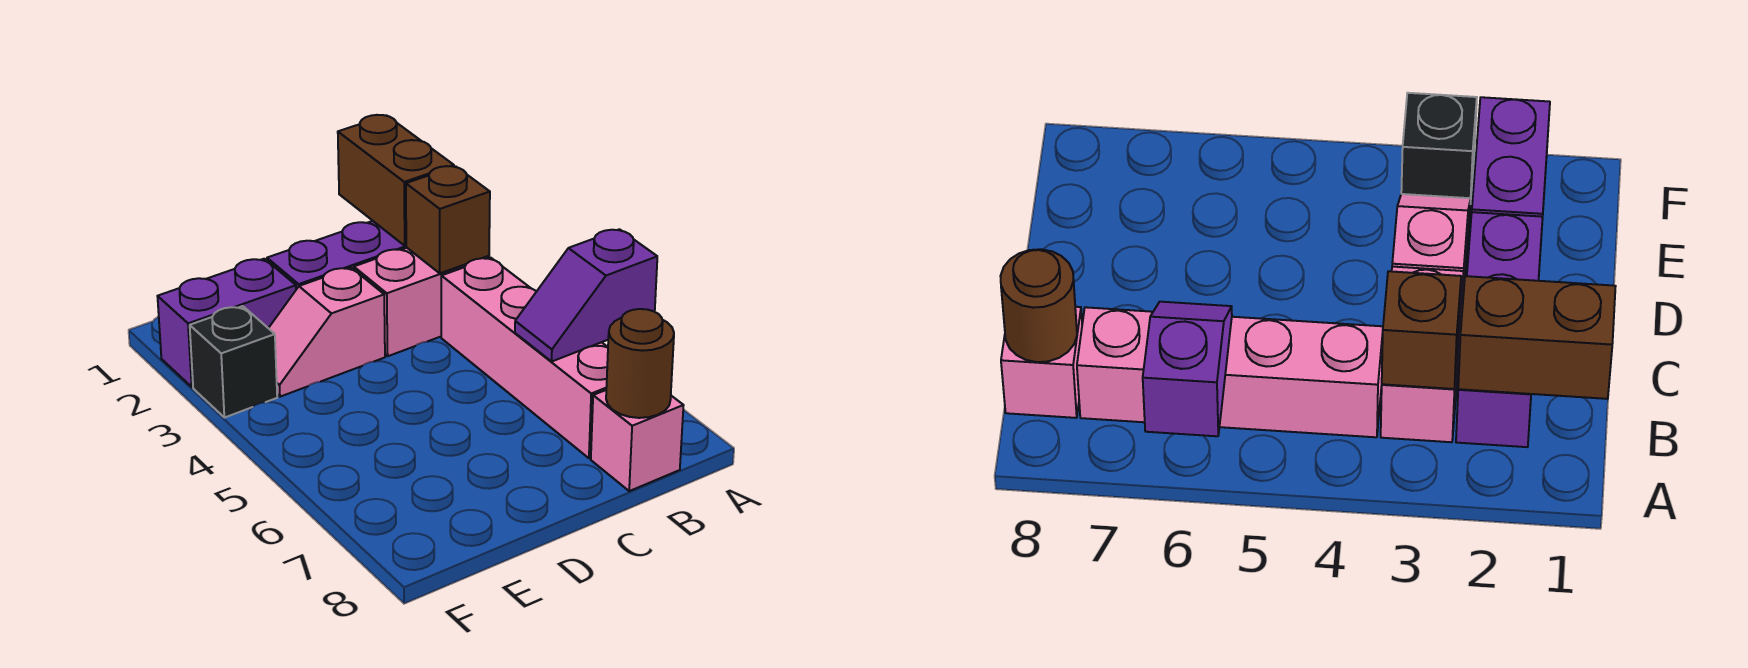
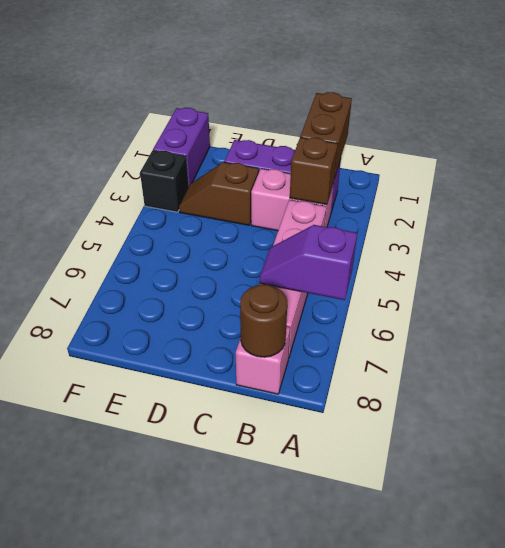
pink slope D3:E3 level 1 top D -> brown slope D3:E3 level 1 top D
purple brick E2:F2 level 1 -> purple brick F1:F2 level 1

